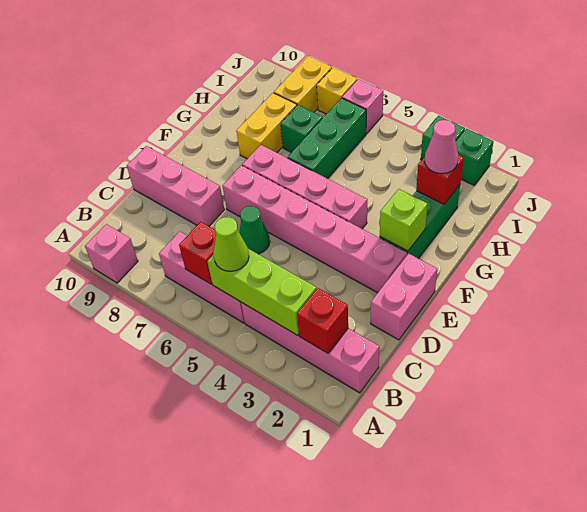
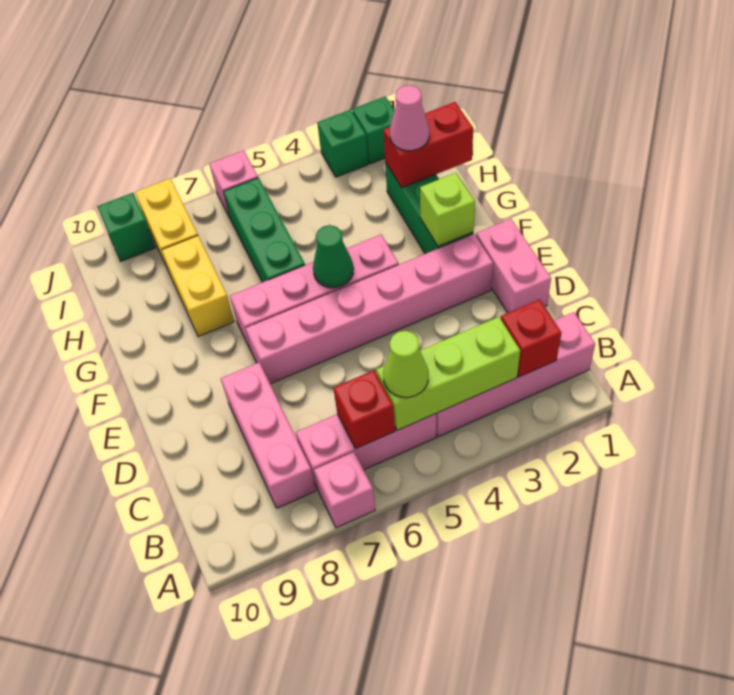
pink brick A9 level 1 -> pink brick A7 level 1
green cone D6 level 1 -> green cone F5 level 2
pink brick D8:D10 level 1 -> pink brick B8:D8 level 1
red brick H2 level 2 -> red brick H1:H2 level 2
green brick H7 level 1 -> green brick J9 level 1
yellow brick J7 level 1 -> none

